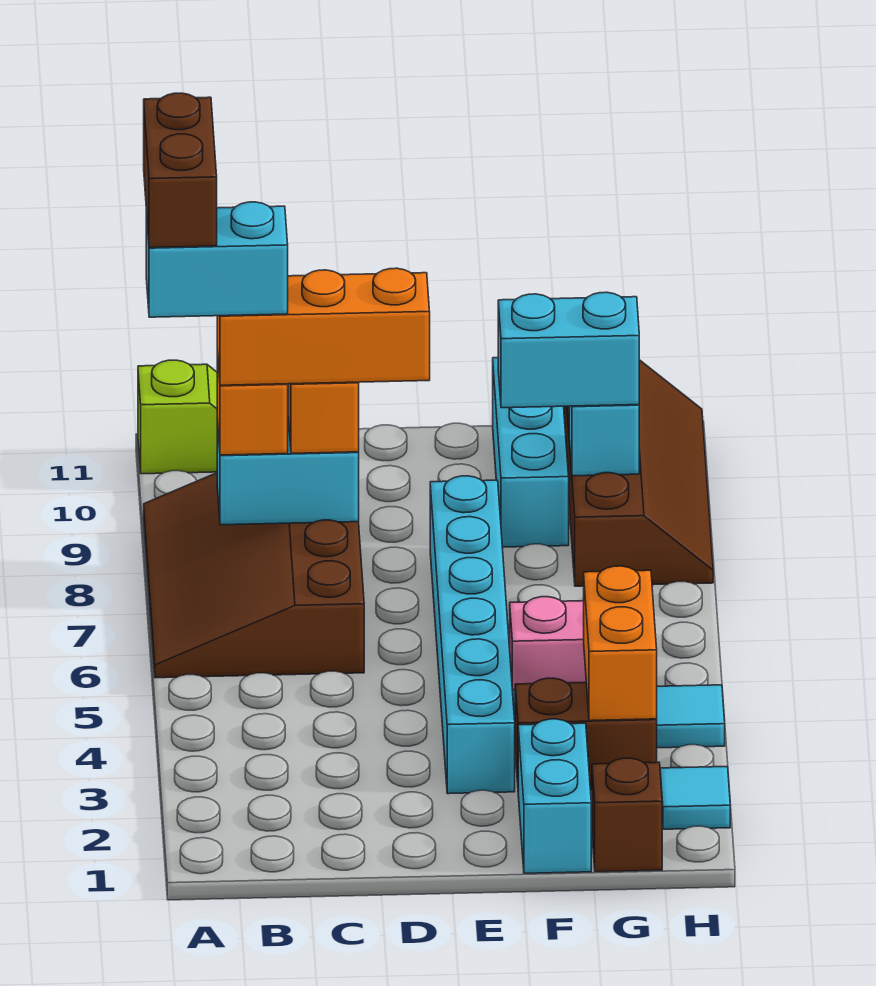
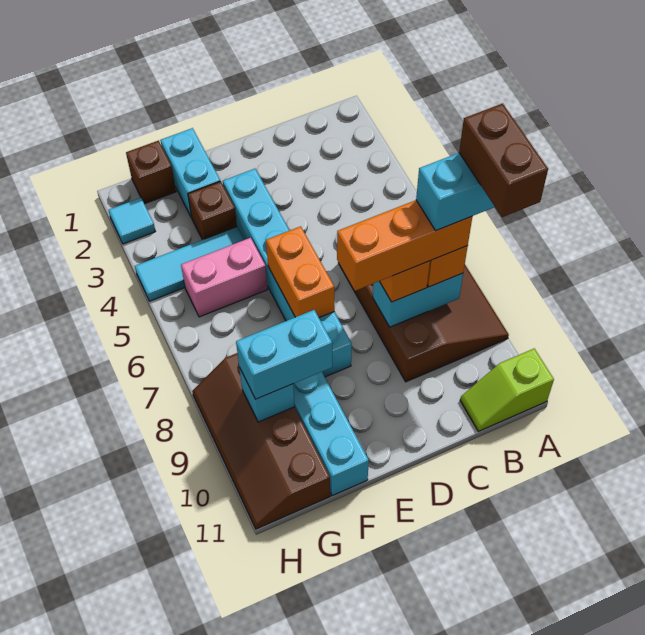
brown brick F3:G3 level 1 -> brown brick F3 level 1
orange brick G3:G4 level 2 -> orange brick E6:E7 level 2

